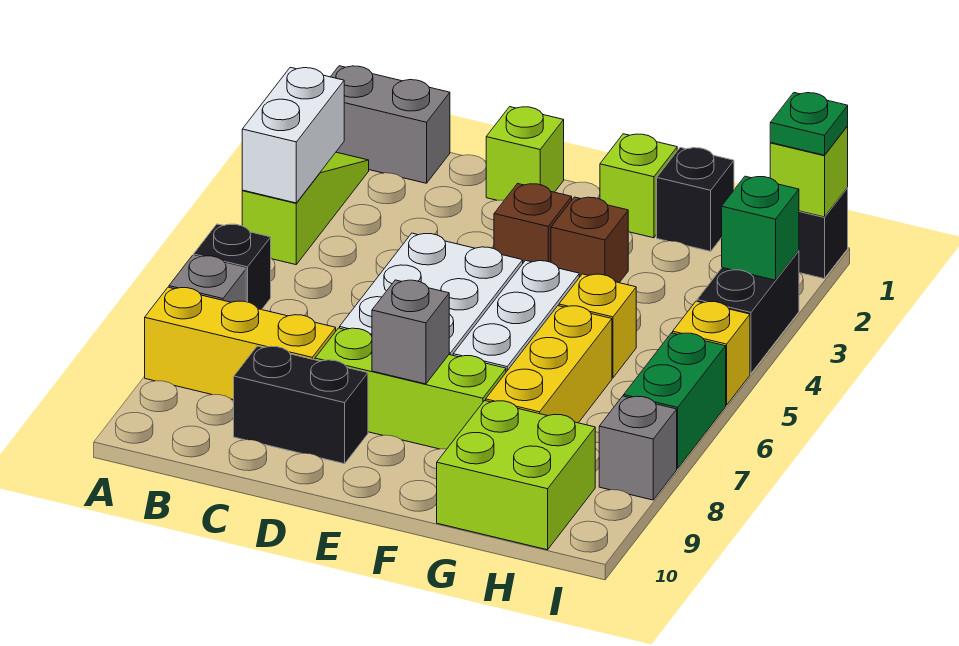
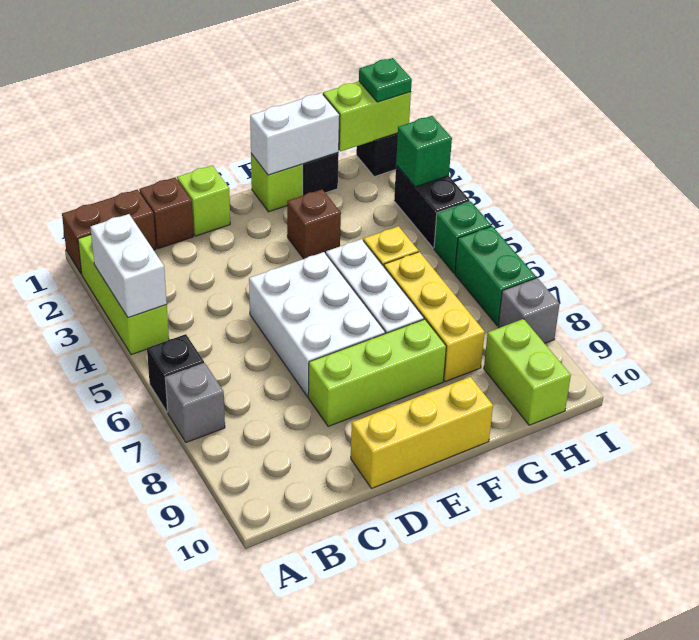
grey brick A1:B1 level 1 -> brown brick A1:B1 level 1
lime slope A2:A4 level 1 top 4 -> lime brick A2:A4 level 1
yellow brick A8:C8 level 1 -> yellow brick D10:F10 level 1
black brick C9:D9 level 1 -> none
brown brick E3 level 1 -> brown brick C1 level 1
grey brick E8 level 2 -> none
none -> white brick F1:G1 level 2
lime brick G9:H10 level 1 -> lime brick H9:H10 level 1
lime brick I1 level 2 -> lime brick H1:I1 level 2
yellow brick I5 level 1 -> green brick I5 level 1

